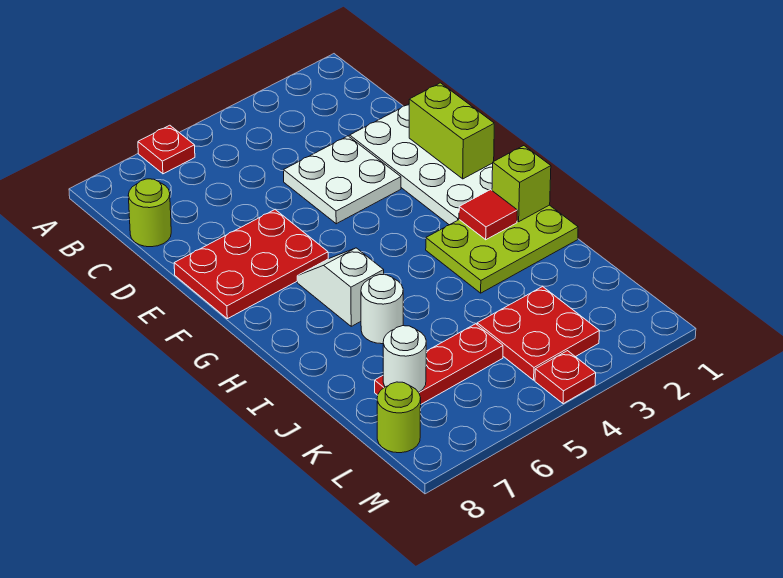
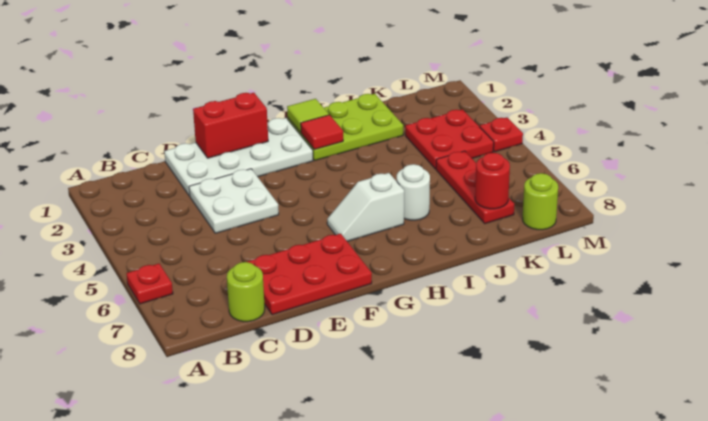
lime brick E1:F1 level 2 -> red brick E1:F1 level 2
red plate E6:F8 level 1 -> red plate D7:F8 level 1
lime plate H1:I3 level 1 -> lime plate H1:J2 level 1
lime brick H1 level 2 -> lime tile H1 level 2
white round brick K7 level 2 -> red round brick K7 level 2

